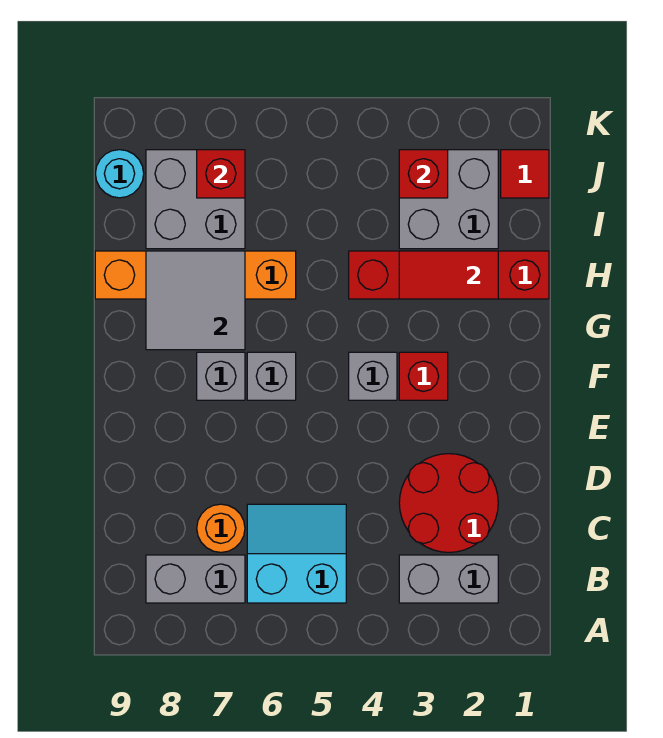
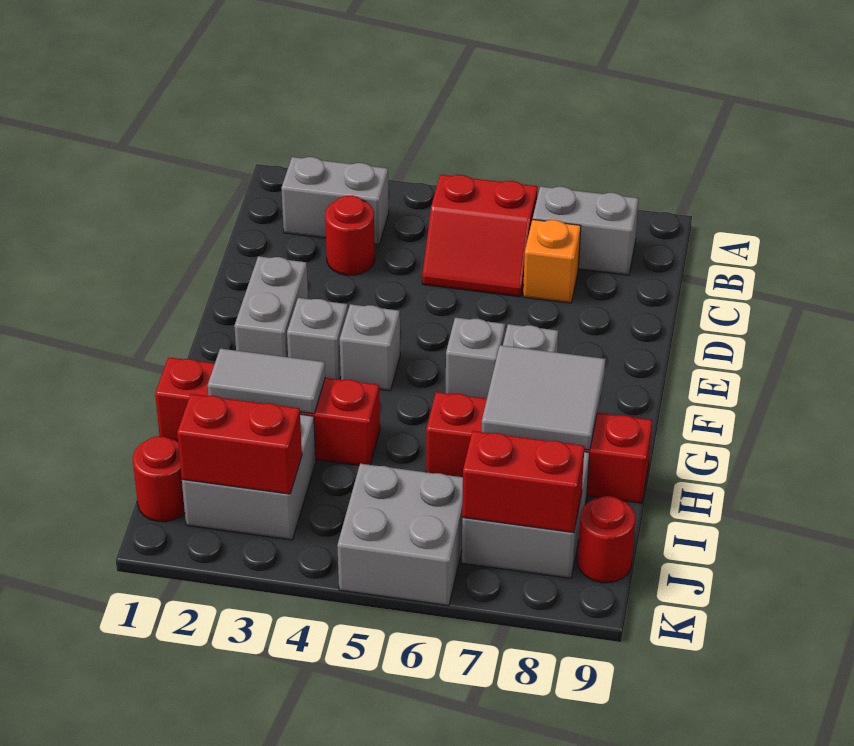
cyan slope B5:C6 level 1 top B -> red slope B5:C6 level 1 top B
red round brick C2:D3 level 1 -> red round brick C3 level 1
orange round brick C7 level 1 -> orange brick C7 level 1
none -> grey brick E2:F2 level 1
red brick F3 level 1 -> grey brick F3 level 1
red tile H2:H3 level 2 -> grey tile H2:H3 level 2
orange brick H6:H9 level 1 -> red brick H6:H9 level 1
red tile J1 level 1 -> red round brick J1 level 1
red brick J3 level 2 -> red brick J2:J3 level 2
none -> grey brick J5:K6 level 1
red brick J7 level 2 -> red brick J7:J8 level 2
cyan round brick J9 level 1 -> red round brick J9 level 1

